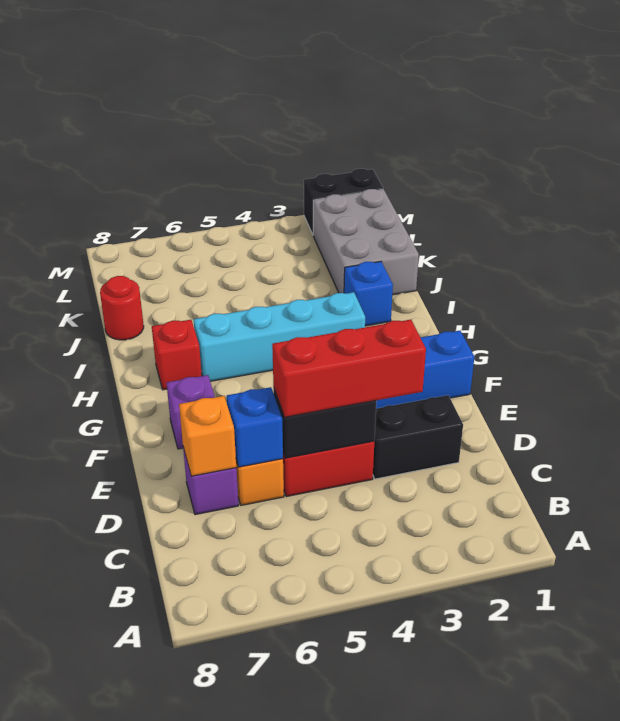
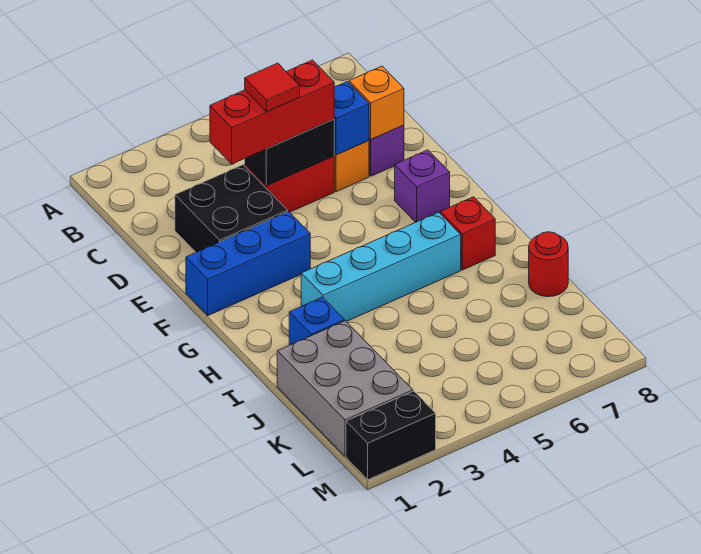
black brick D2:D3 level 1 -> black brick D2:E3 level 1
none -> red tile D4 level 4

